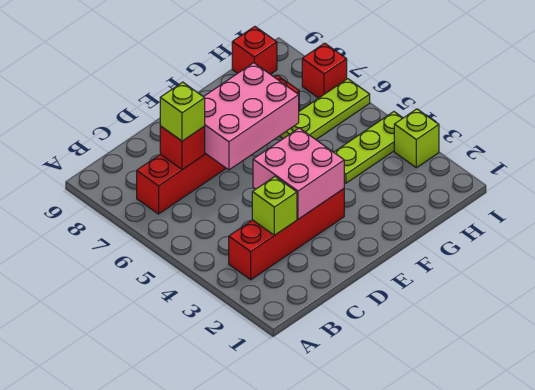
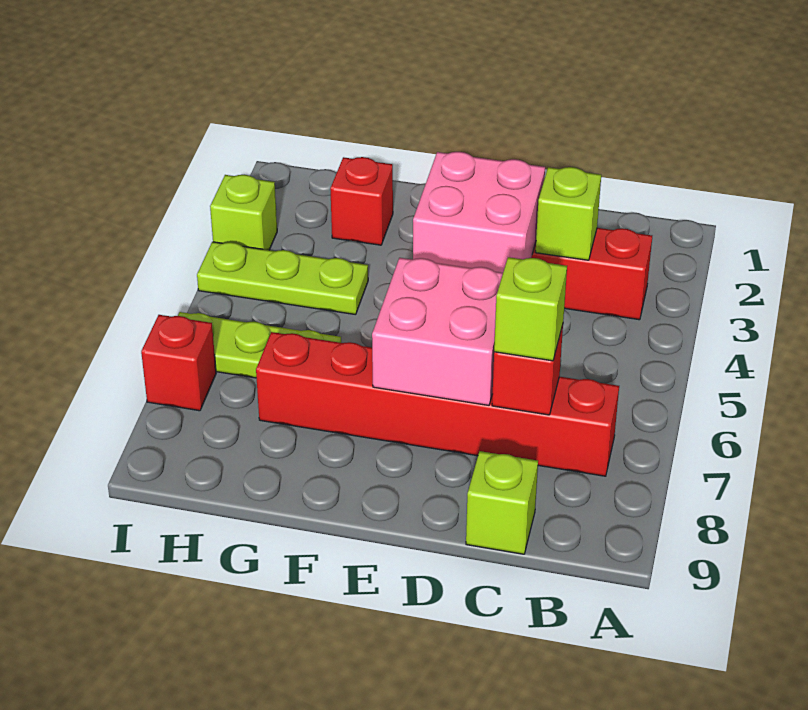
none -> lime brick C9 level 1
pink brick D6:F7 level 2 -> pink brick D6:E7 level 2
red brick H9 level 1 -> red brick G2 level 1

